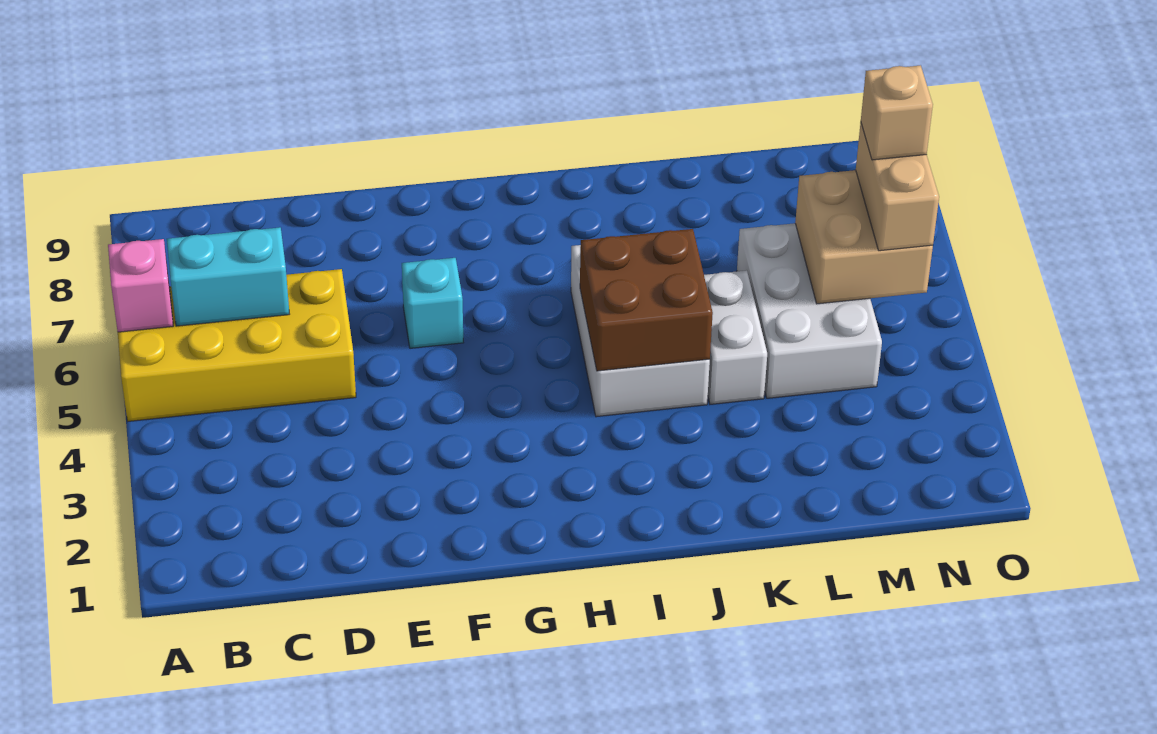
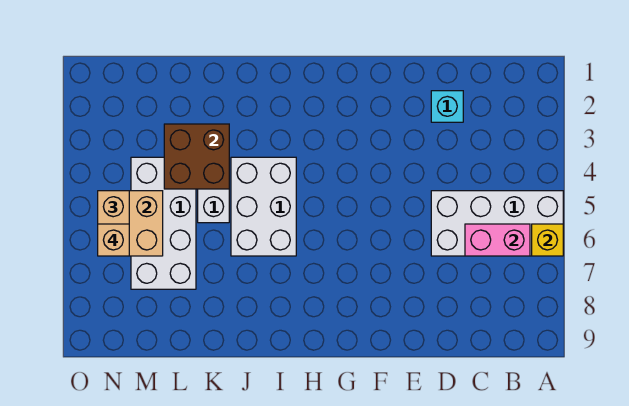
yellow brick A5:D6 level 1 -> white brick A5:D6 level 1
pink brick A6 level 2 -> yellow brick A6 level 2
cyan brick B6:C6 level 2 -> pink brick B6:C6 level 2
cyan brick F6 level 1 -> cyan brick D2 level 1
brown brick I4:J5 level 2 -> brown brick K3:L4 level 2
white brick L4:M6 level 1 -> white brick L4:M7 level 1

